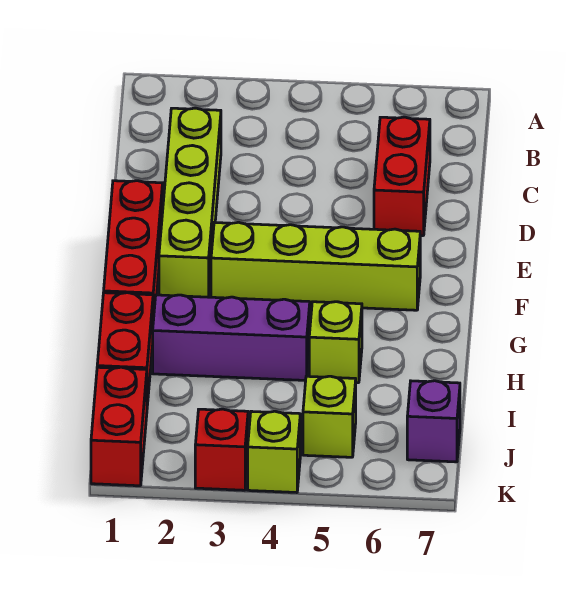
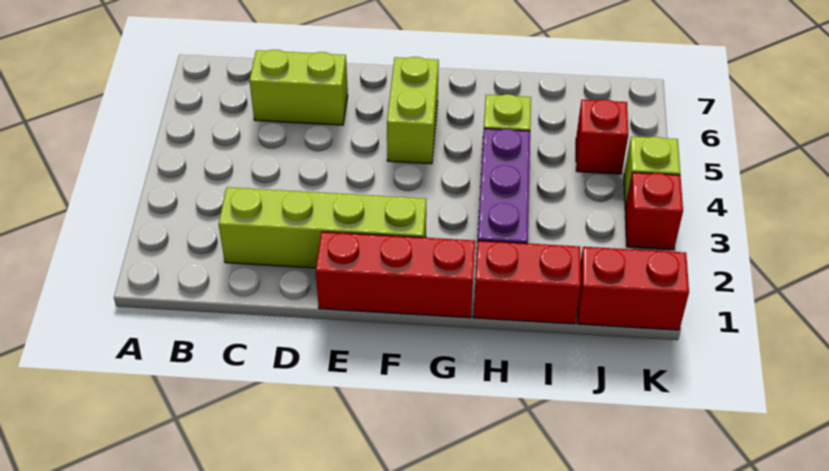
red brick C6:D6 level 1 -> lime brick C6:D6 level 1
lime brick F3:F6 level 1 -> lime brick F5:F6 level 1
lime brick J5 level 1 -> red brick J5 level 1
purple brick J7 level 1 -> none

